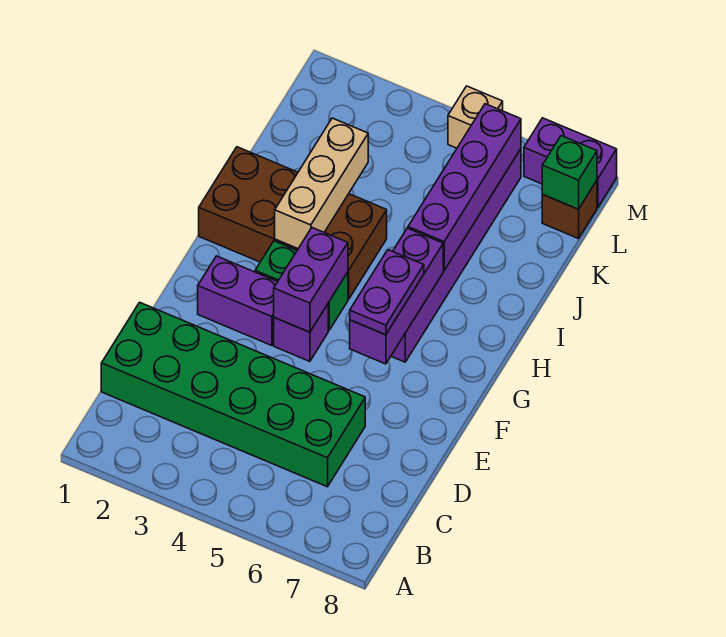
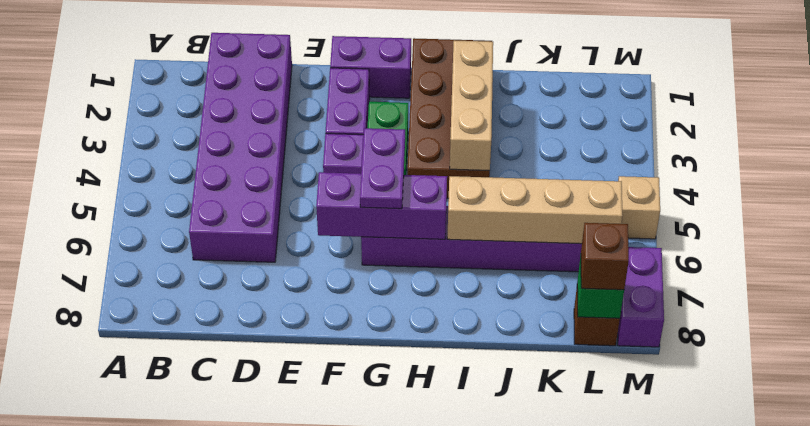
green brick C1:D6 level 1 -> purple brick C1:D6 level 1
purple brick F4:G4 level 2 -> purple brick F1:G1 level 1
purple plate F6:G6 level 3 -> purple plate G5:G6 level 3
tan brick H3:J3 level 2 -> tan brick I2:I4 level 2
purple brick I6:L6 level 2 -> tan brick I6:L6 level 2
none -> brown brick L8 level 3

